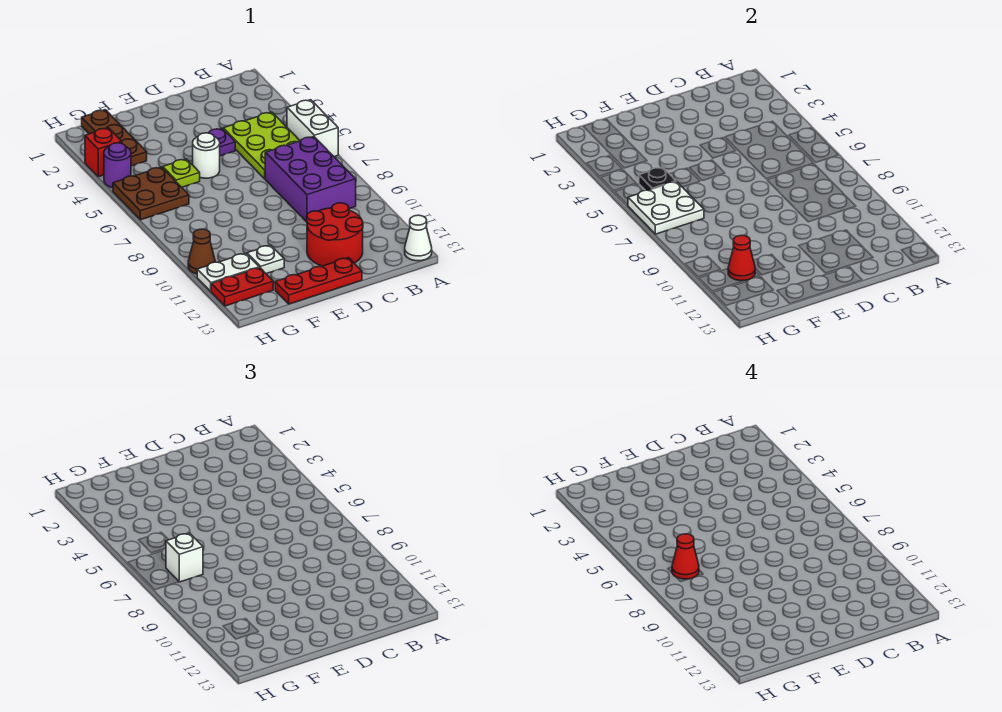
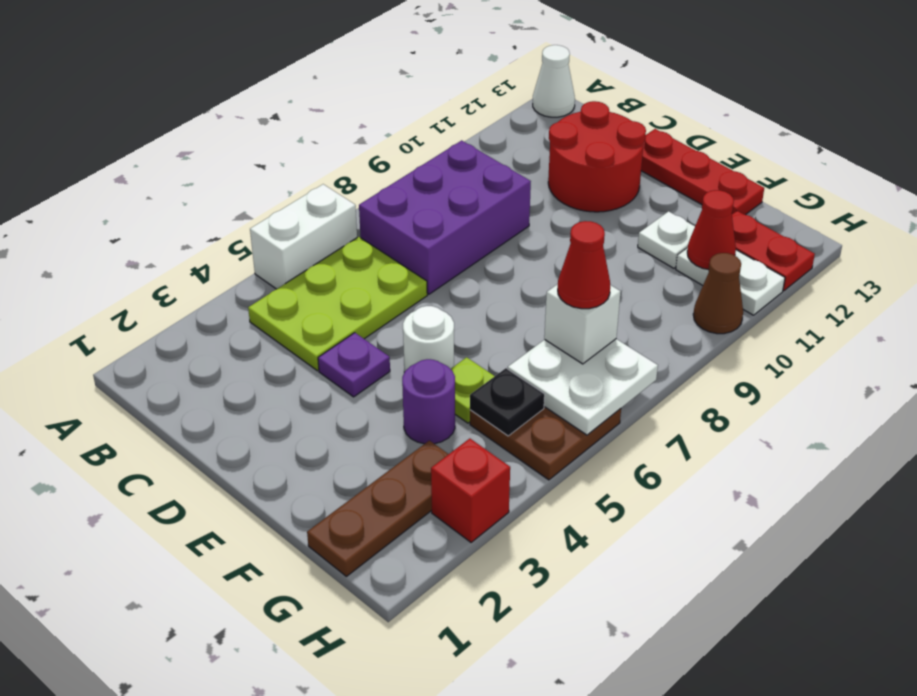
purple round brick H4 level 1 -> purple round brick F4 level 1

